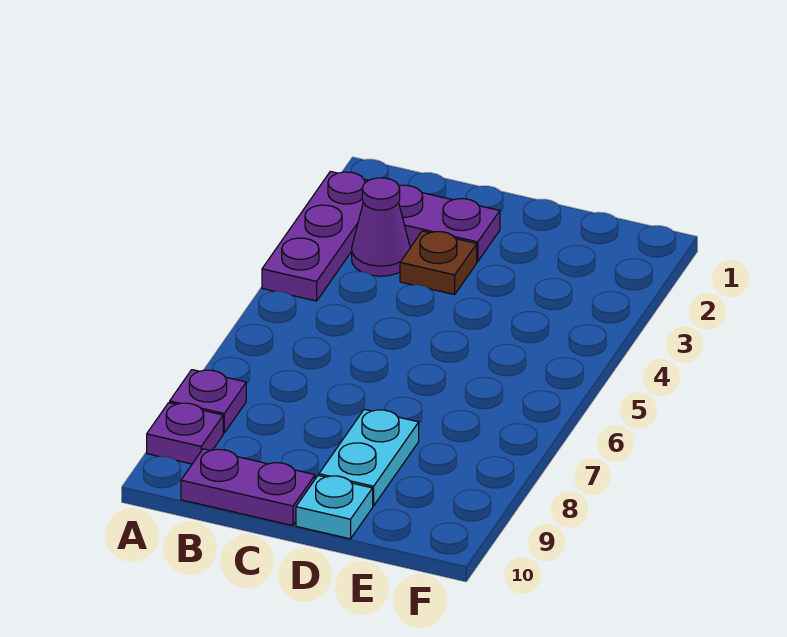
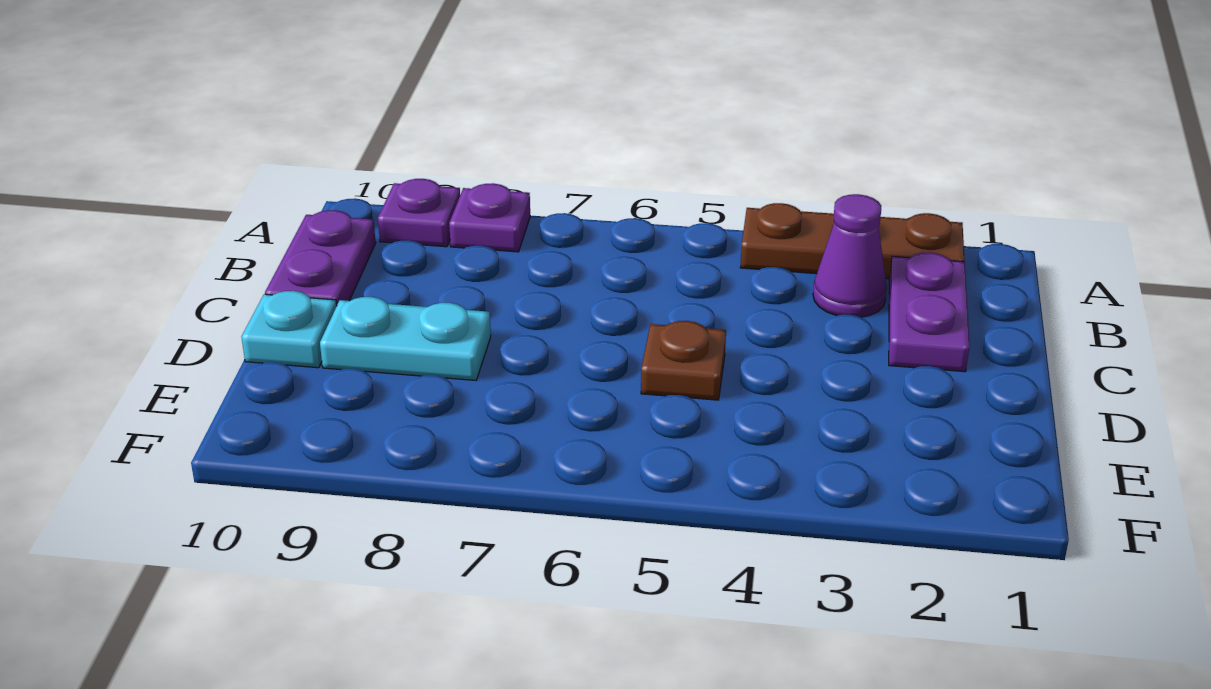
purple plate A2:A4 level 1 -> brown plate A2:A4 level 1
brown plate C3 level 1 -> brown plate D5 level 1

